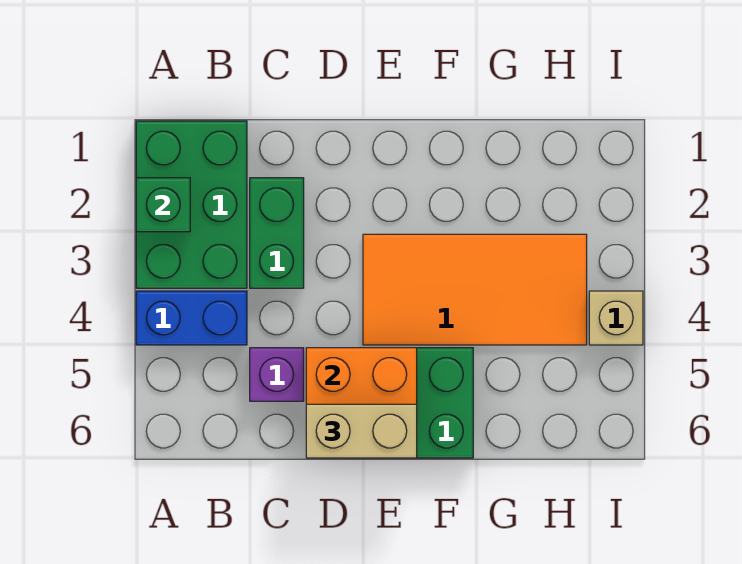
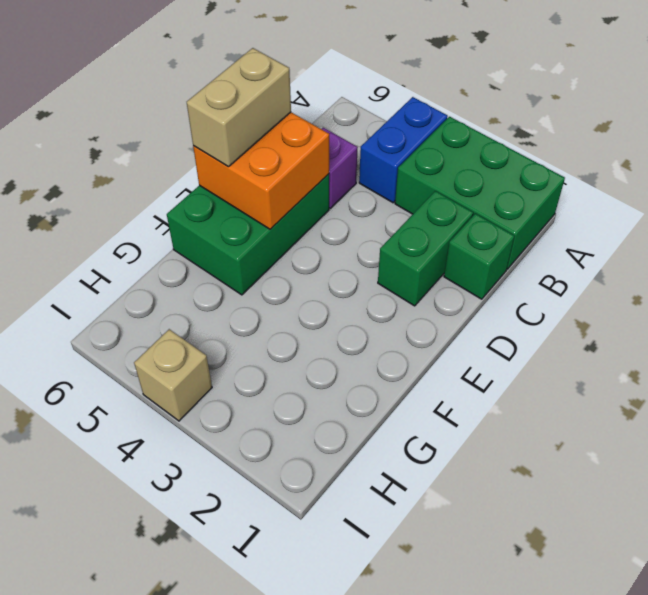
green brick A2 level 2 -> green brick C1 level 1
green brick C2:C3 level 1 -> green brick C2:D2 level 1
orange tile E3:H4 level 1 -> none

